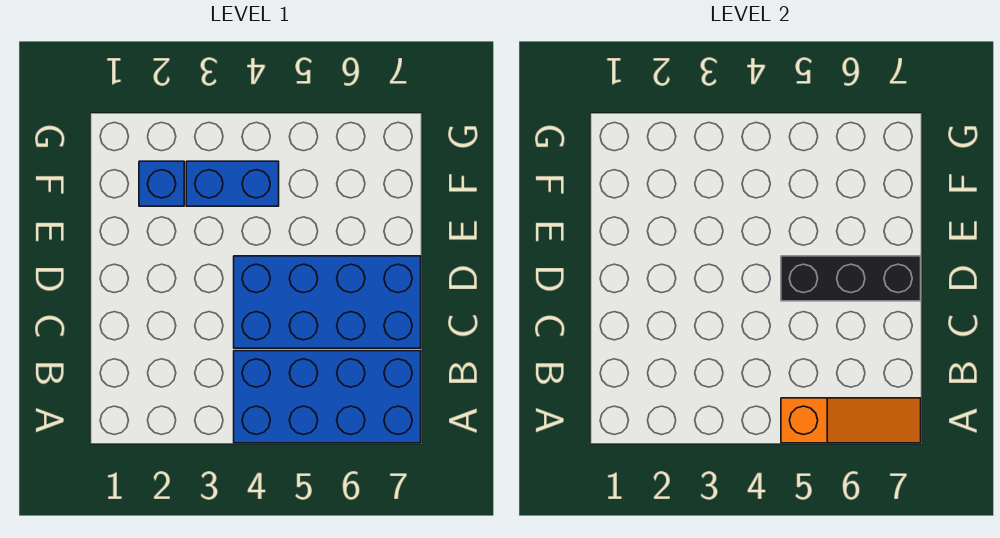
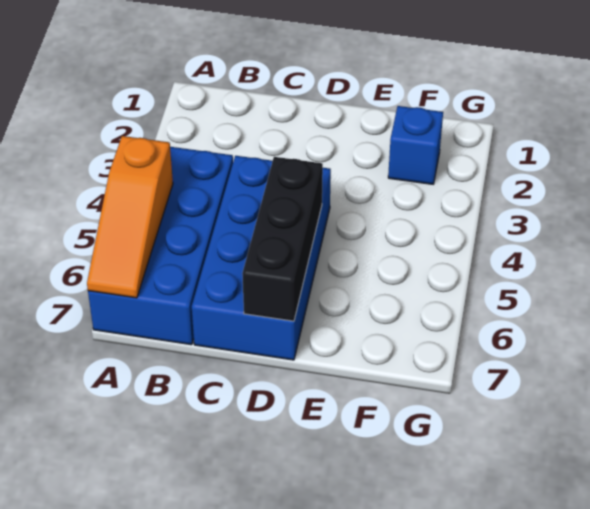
blue brick F3:F4 level 1 -> none

